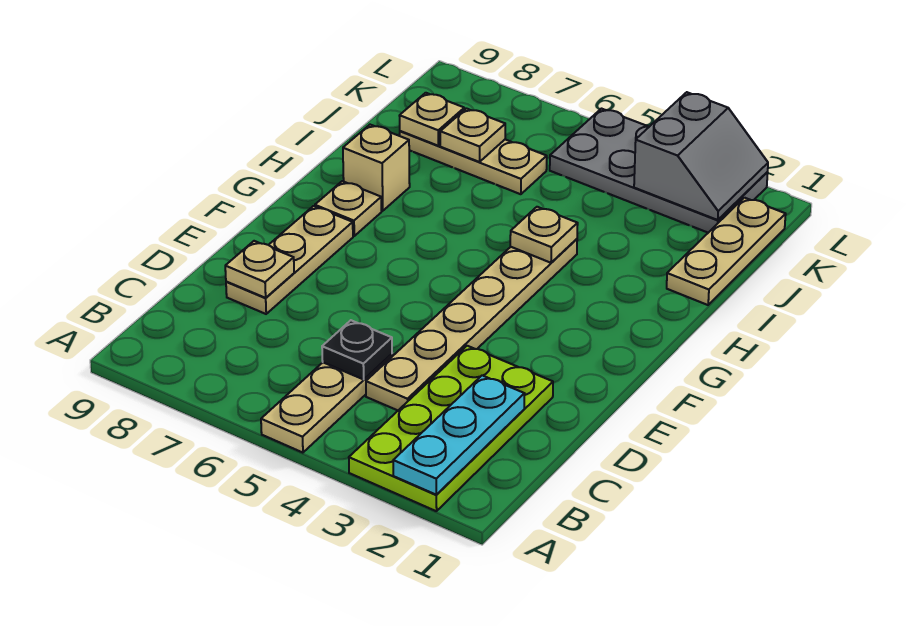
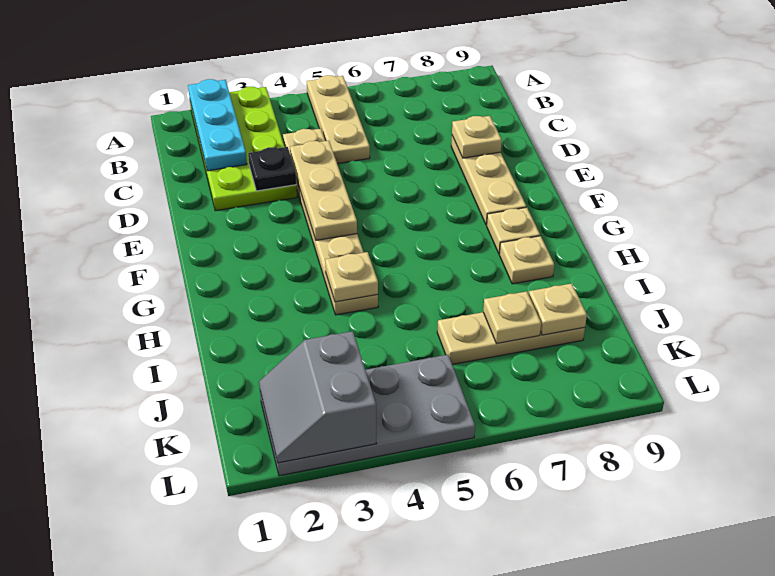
black plate C5 level 2 -> black plate D3 level 2
tan brick H8 level 1 -> tan plate H8 level 1
tan plate I1:K1 level 1 -> tan plate D4:F4 level 2

